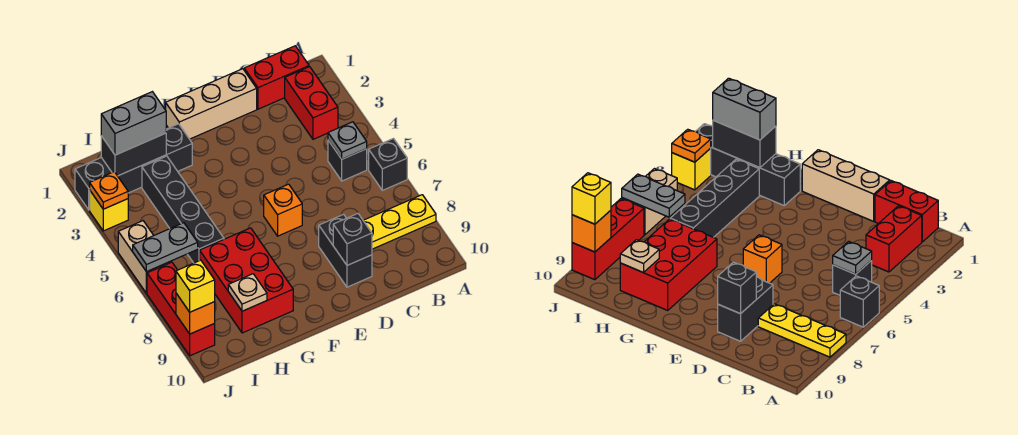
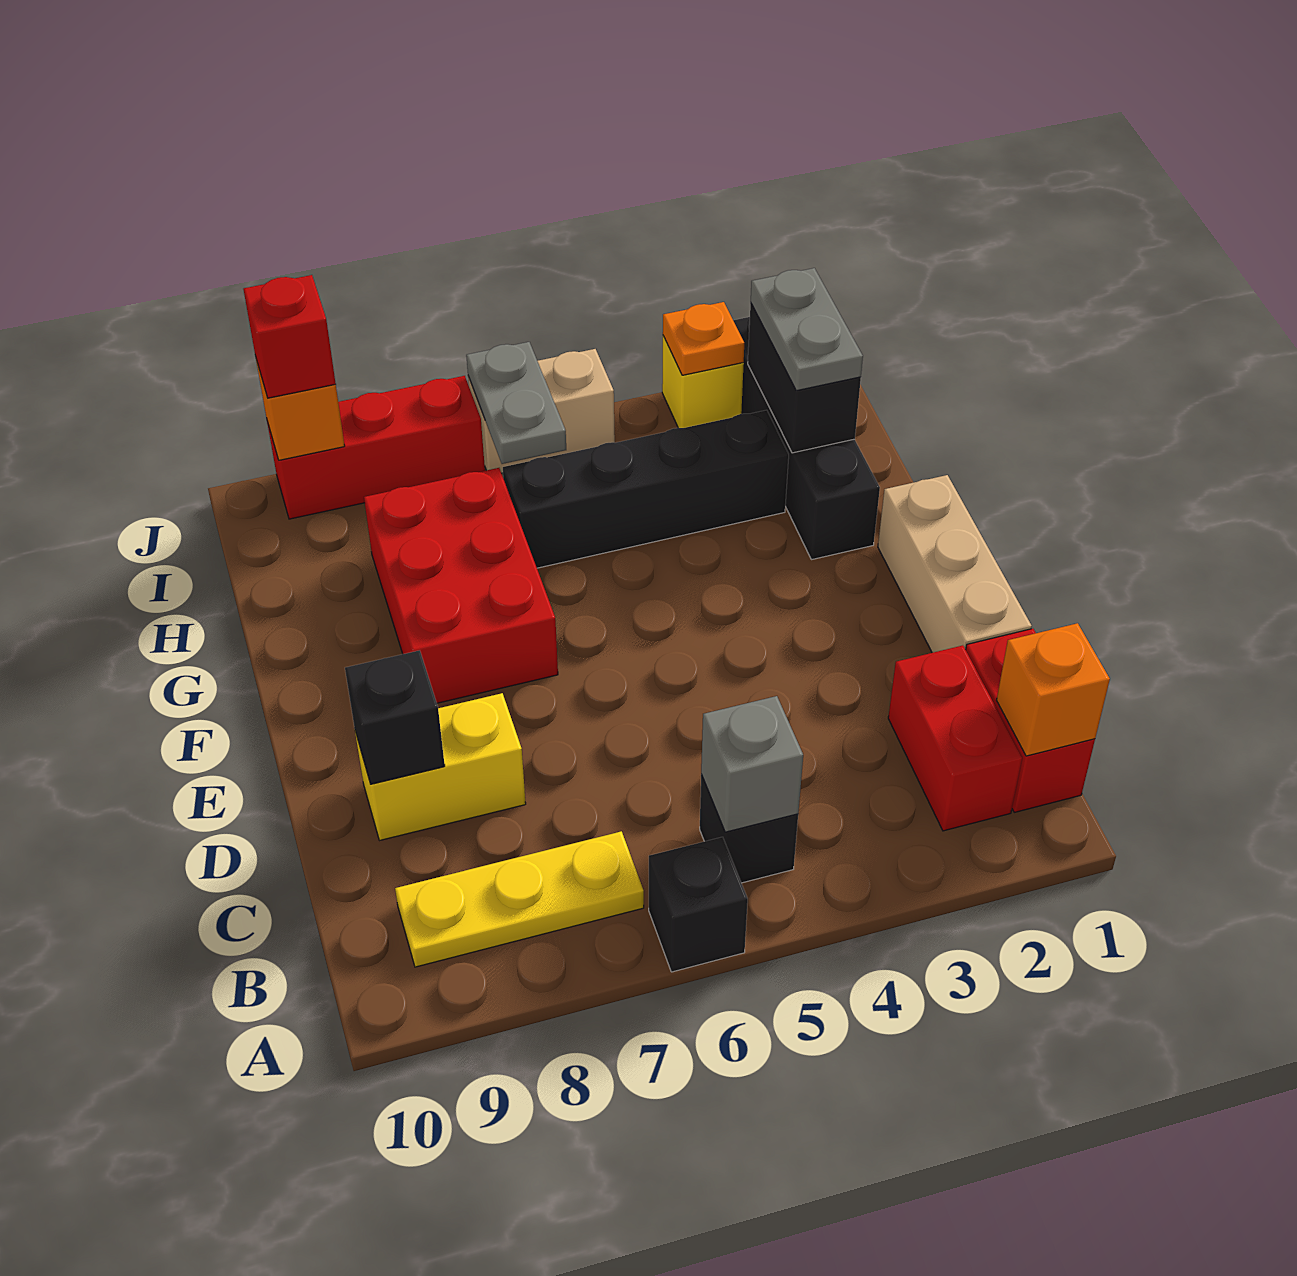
yellow plate A8:C8 level 1 -> yellow plate B7:B9 level 1
red brick B2:B3 level 1 -> red brick B2:C2 level 1
grey plate B5 level 2 -> grey brick B5 level 2
black brick D8:D9 level 1 -> yellow brick D8:D9 level 1
orange brick E6 level 1 -> orange brick B1 level 2
red brick G7:H9 level 1 -> red brick F7:H8 level 1
grey brick H2:I2 level 3 -> grey plate H2:I2 level 3
tan plate H9 level 2 -> none
yellow brick J9 level 3 -> red brick J9 level 3

